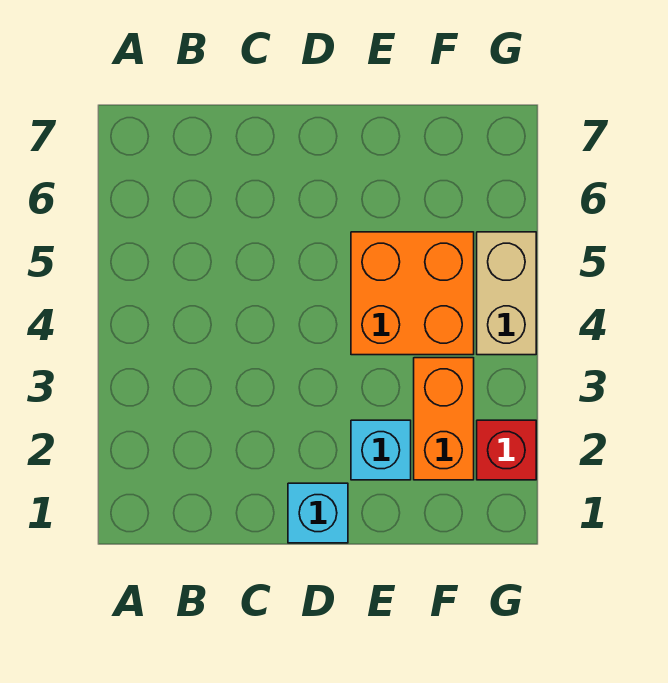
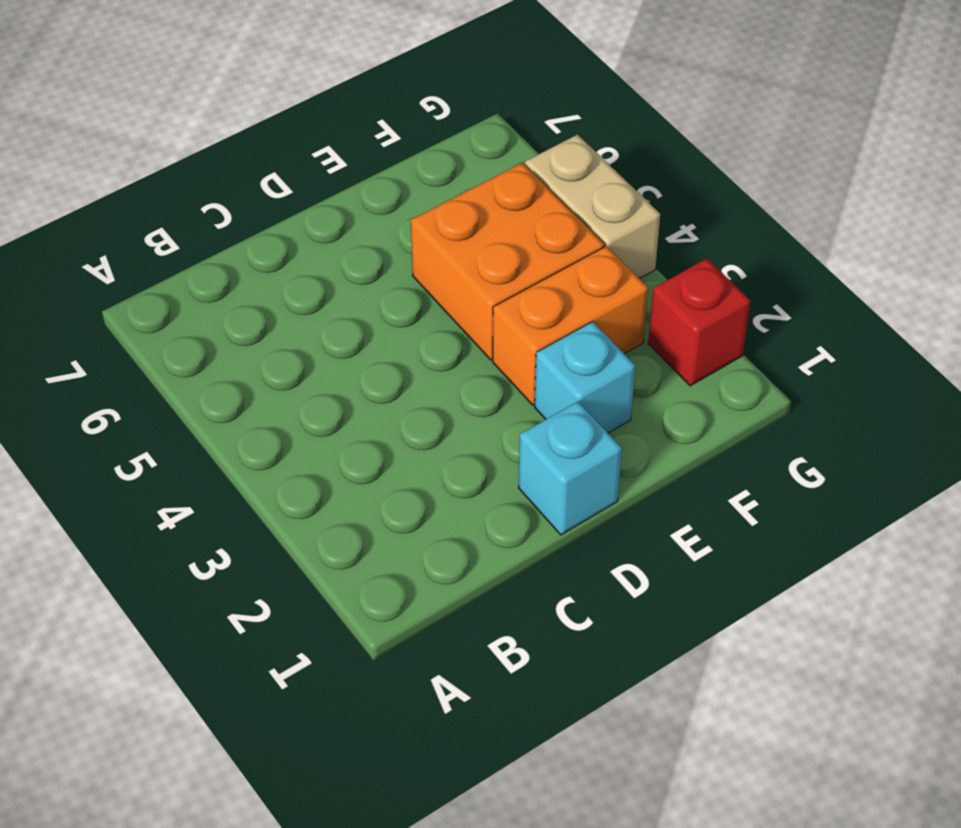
orange brick F2:F3 level 1 -> orange brick E3:F3 level 1

